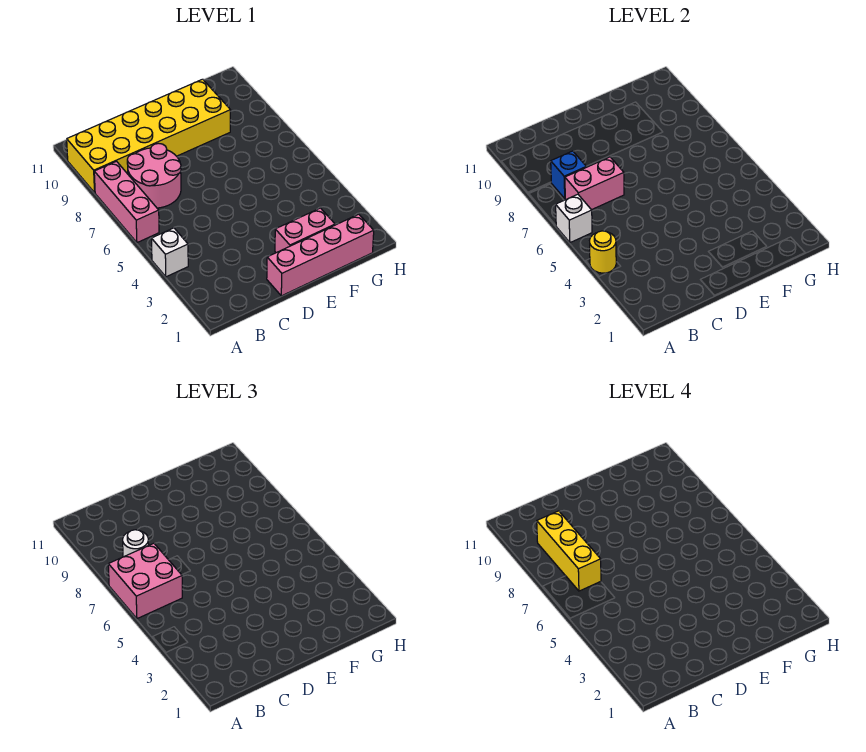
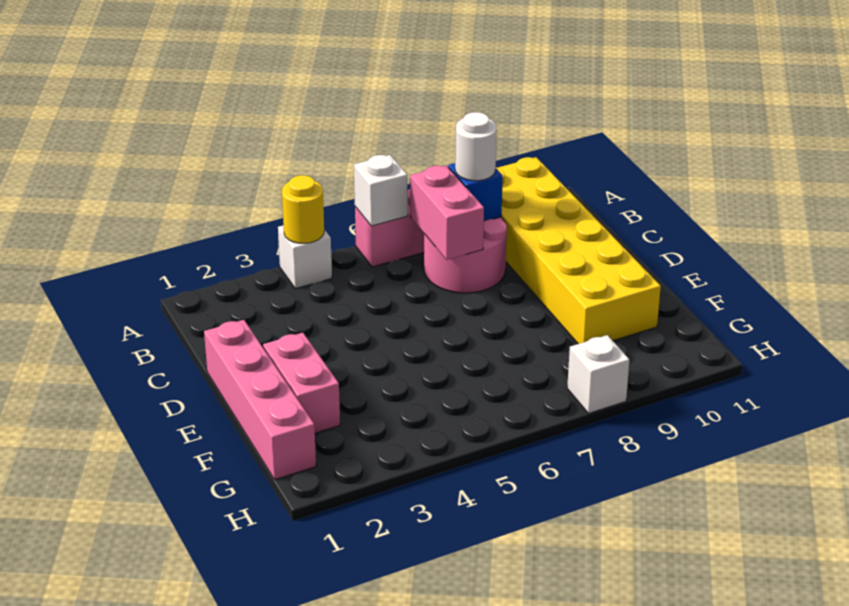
pink brick A6:B7 level 3 -> none
yellow brick B7:B9 level 4 -> none
none -> white brick H8 level 1

